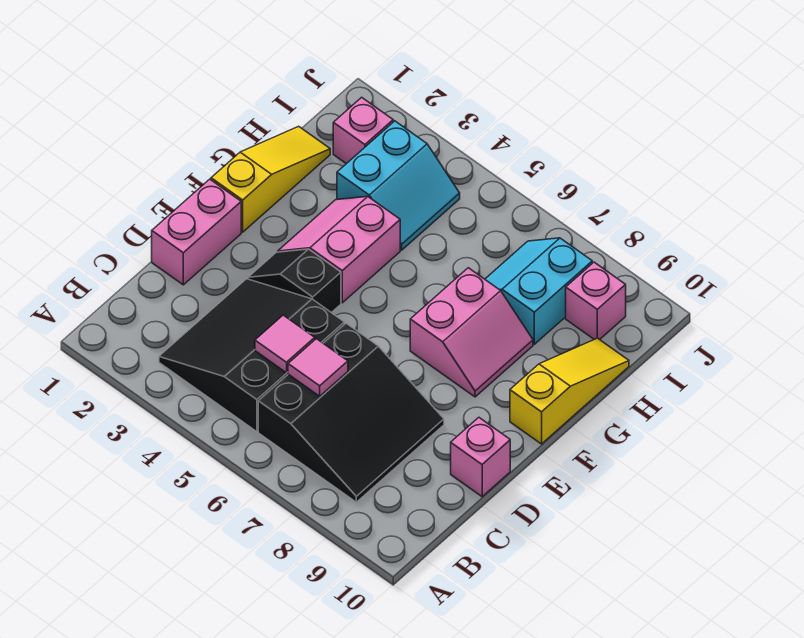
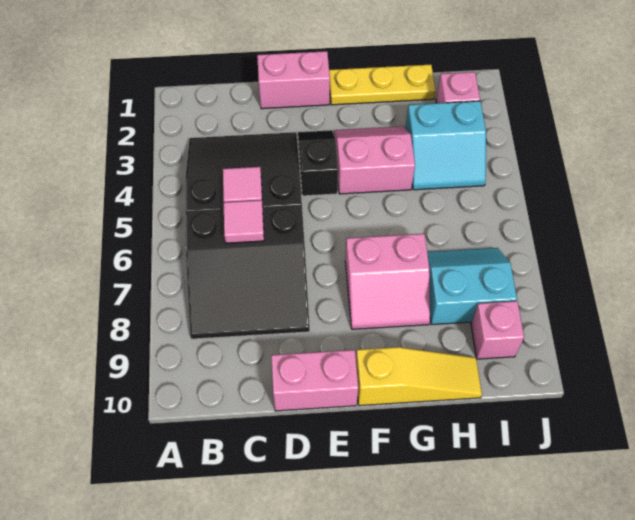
pink brick D10 level 1 -> pink brick D10:E10 level 1
yellow slope F1:H1 level 1 top F -> yellow plate F1:H1 level 1

